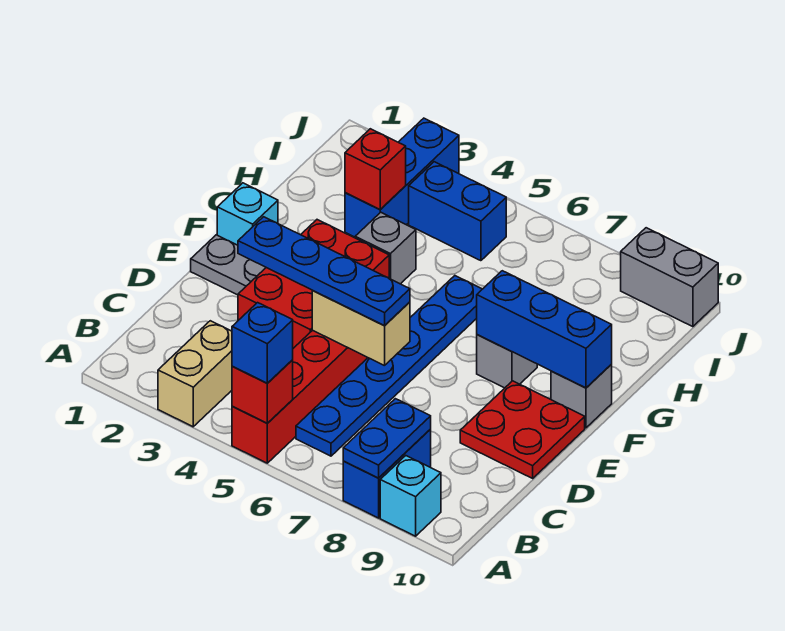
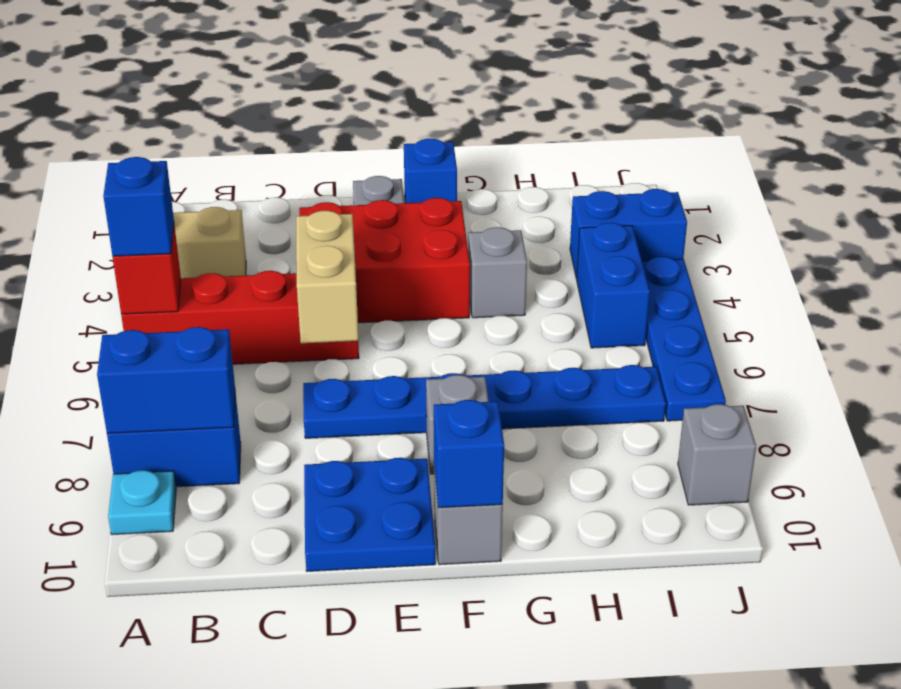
blue plate A8:B8 level 2 -> blue brick A8:B8 level 2
cyan brick A9 level 1 -> cyan plate A9 level 1
blue plate B6:G6 level 1 -> blue plate D7:I7 level 1
blue plate D3:D6 level 3 -> blue plate J4:J7 level 1
red plate D9:E10 level 1 -> blue plate D9:E10 level 1
cyan brick F1 level 1 -> blue brick F1 level 1
blue brick F8:F10 level 2 -> blue brick F10 level 2
blue brick H3:J3 level 1 -> blue brick I3:J3 level 1
red brick H3 level 2 -> none
grey brick J9:J10 level 1 -> grey brick J9 level 1

